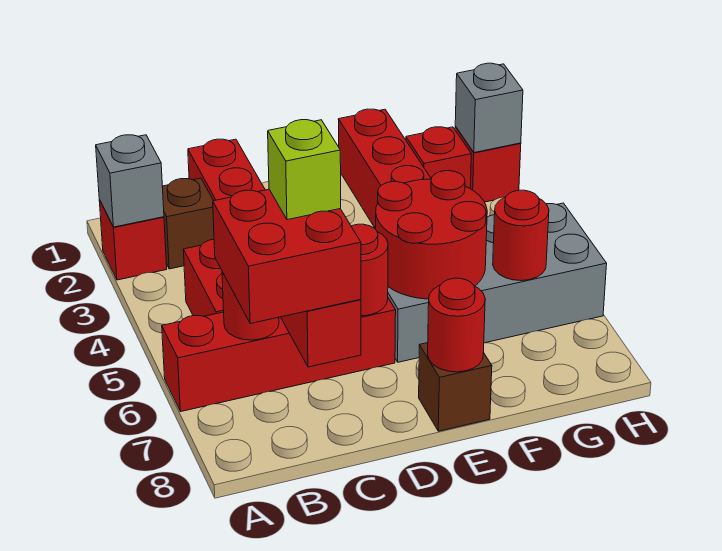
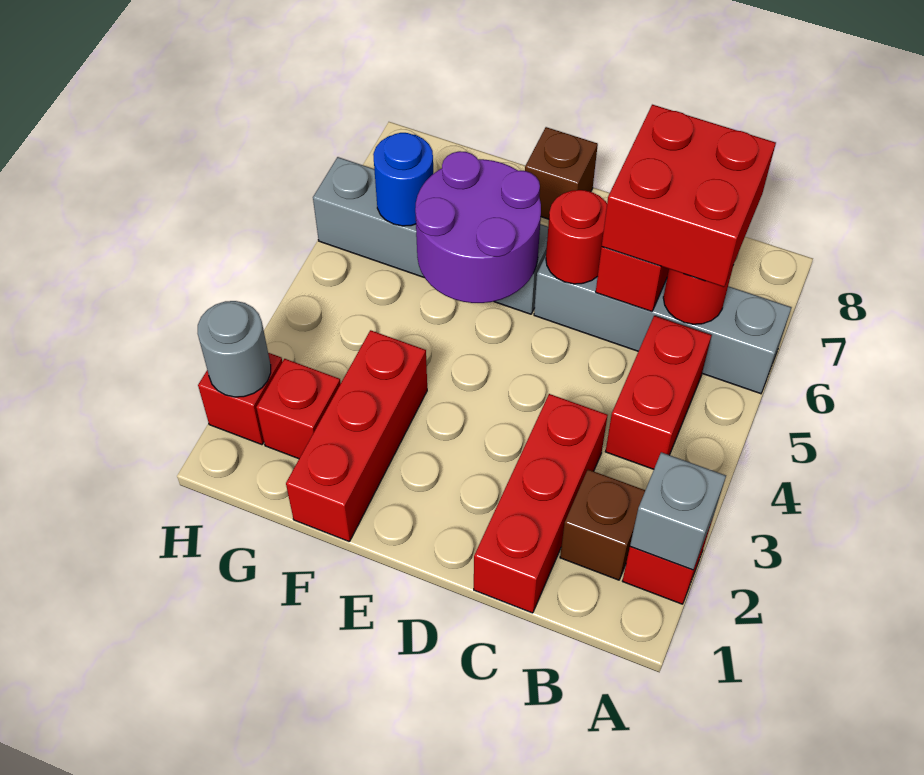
red brick A6:D6 level 1 -> grey brick A6:D6 level 1
lime brick C6 level 4 -> none
grey brick E5:H6 level 1 -> grey brick E6:H6 level 1
red round brick E5:F6 level 2 -> purple round brick E5:F6 level 2
red round brick E8 level 2 -> none
red round brick G6 level 2 -> blue round brick G6 level 2
grey brick H2 level 2 -> grey round brick H2 level 2

